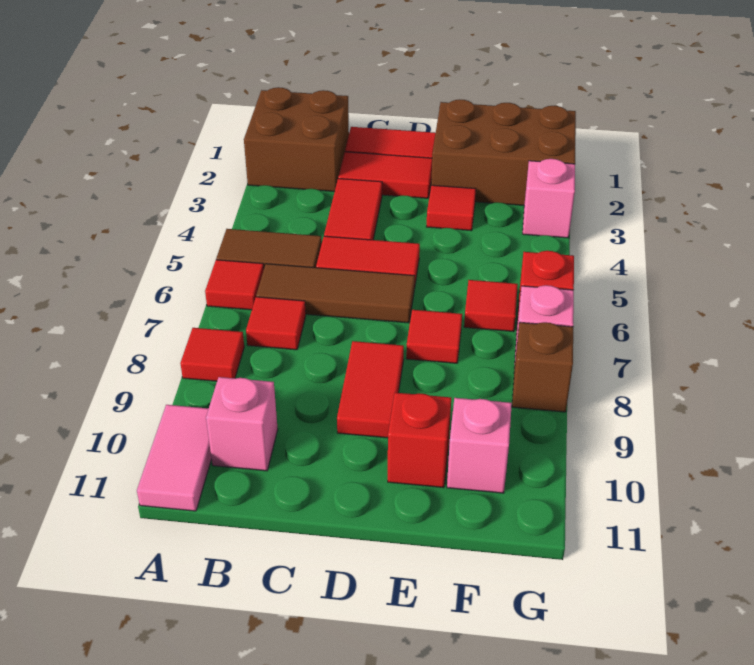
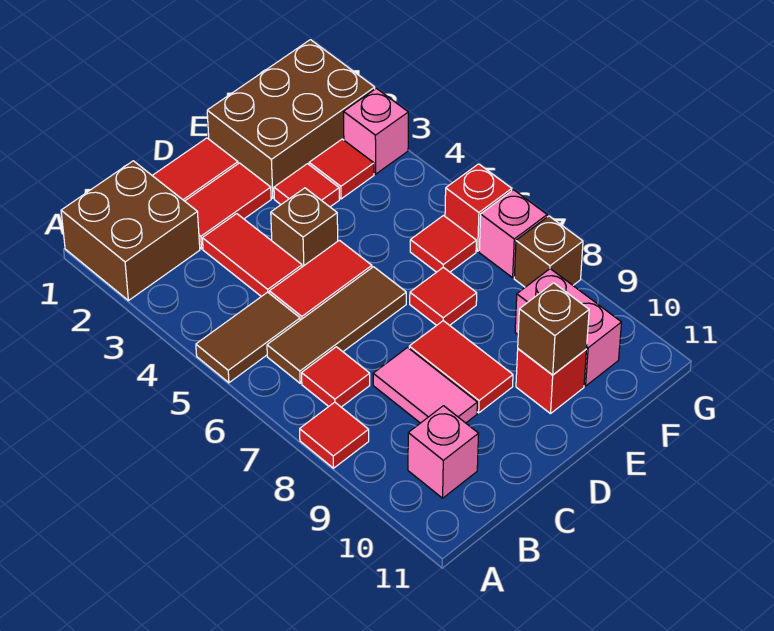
red tile A6 level 1 -> red tile F3 level 1
pink tile A10:A11 level 1 -> pink tile C8:C9 level 1
none -> brown brick D4 level 1
none -> brown brick E10 level 2
pink brick F10 level 1 -> pink brick F9:F10 level 1

